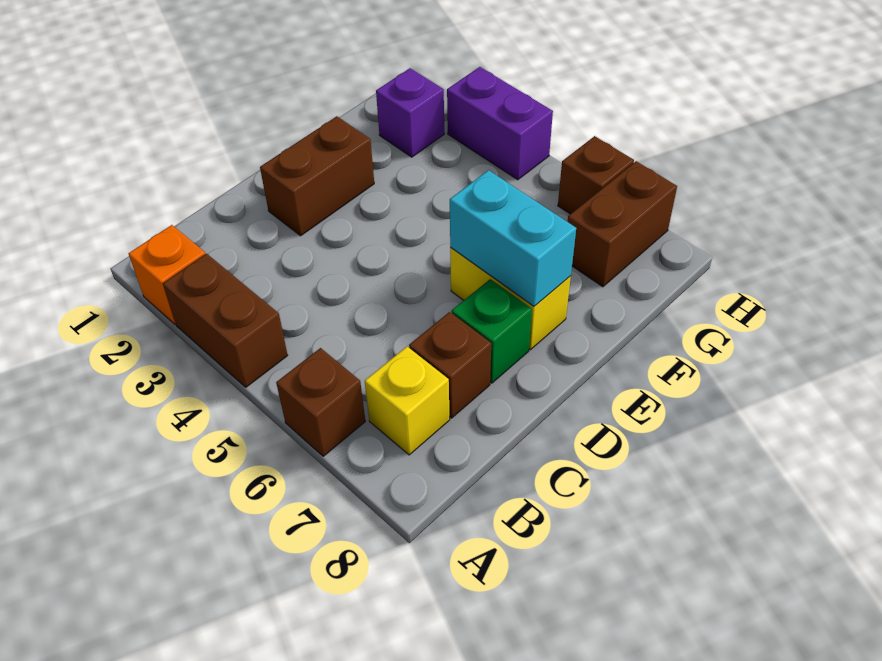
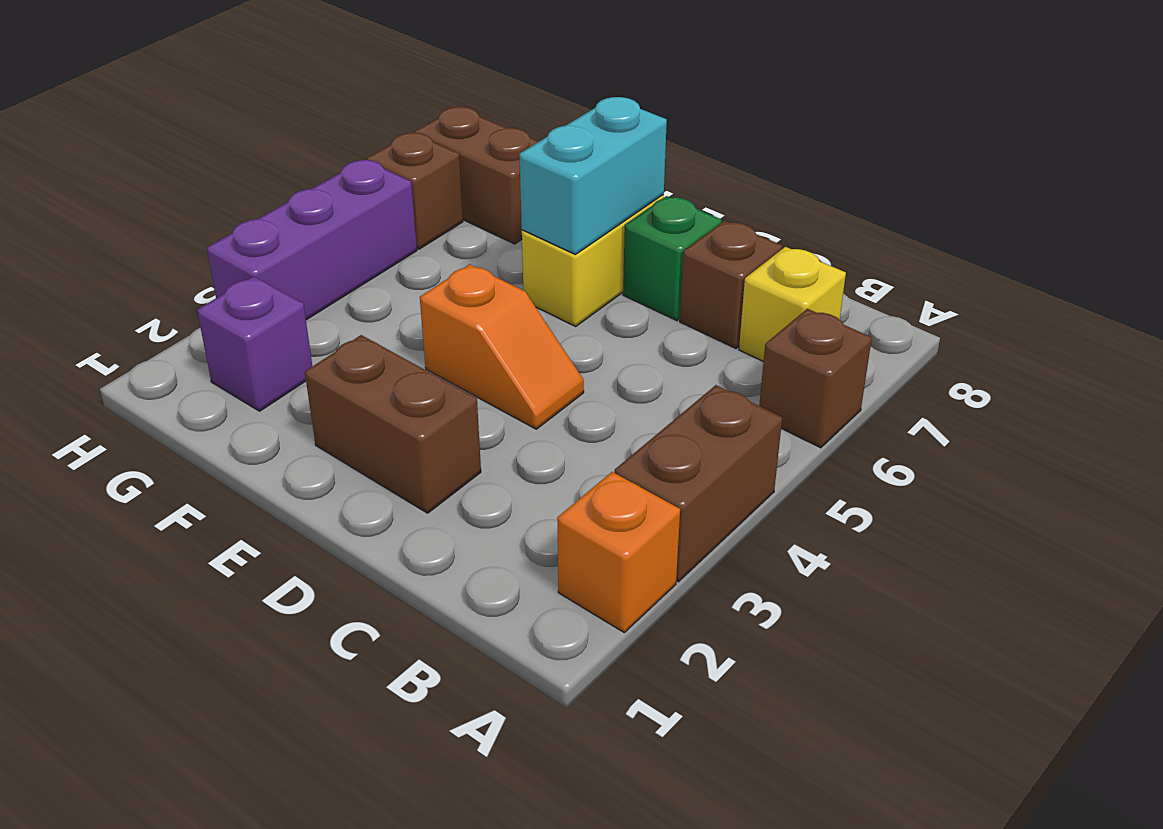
none -> orange slope D4:E4 level 1 top E
purple brick H3:H4 level 1 -> purple brick H3:H5 level 1

